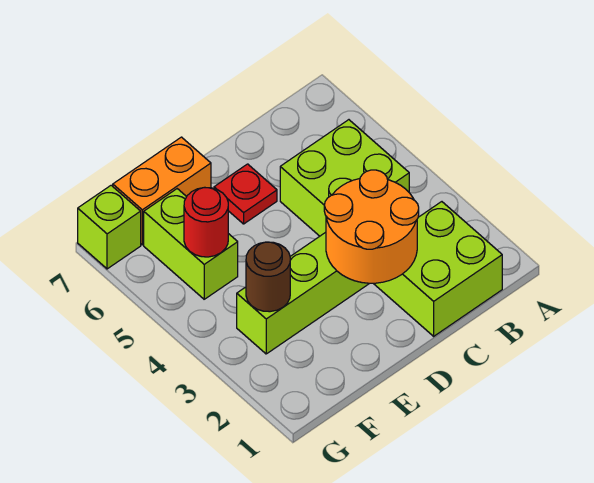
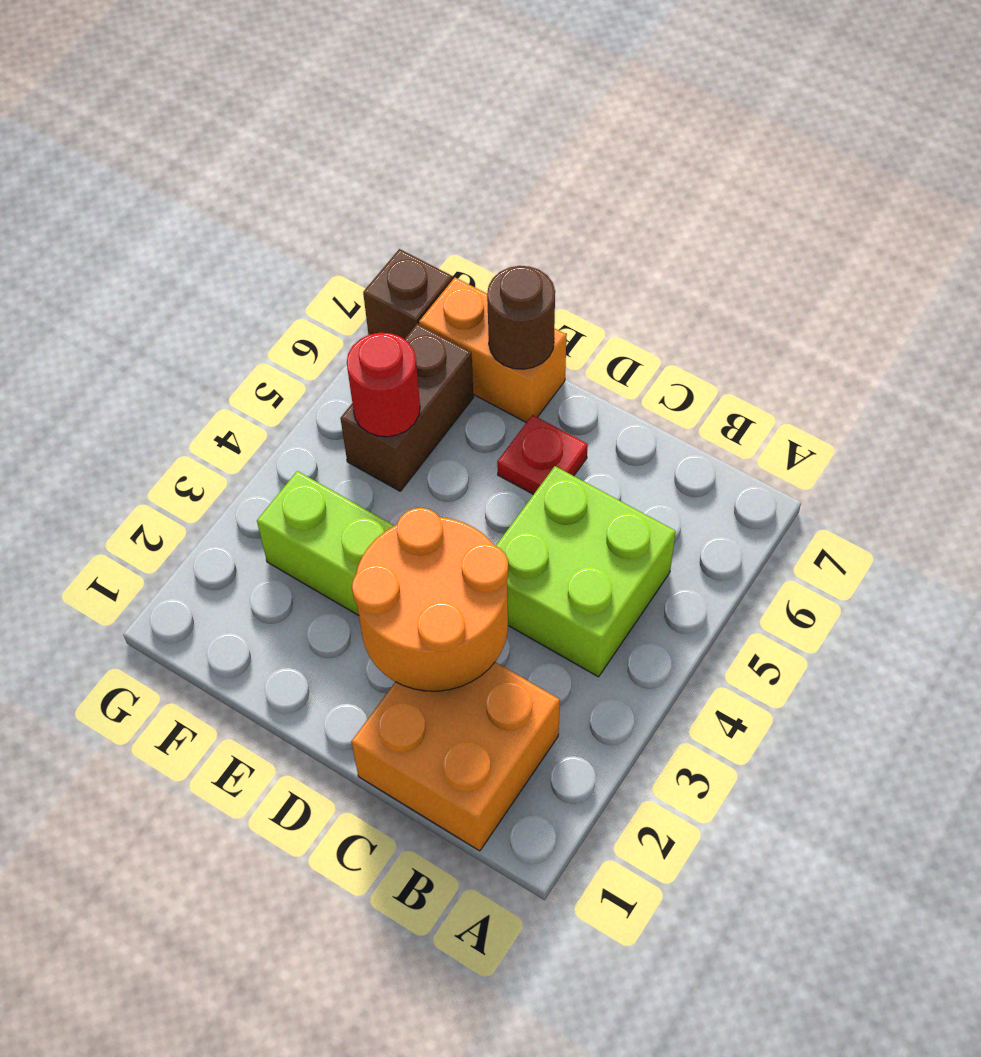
lime brick B1:C2 level 1 -> orange brick B1:C2 level 1
brown round brick F3 level 2 -> brown round brick E7 level 2
lime brick F5:F6 level 1 -> brown brick F5:F6 level 1
lime brick G7 level 1 -> brown brick G7 level 1

